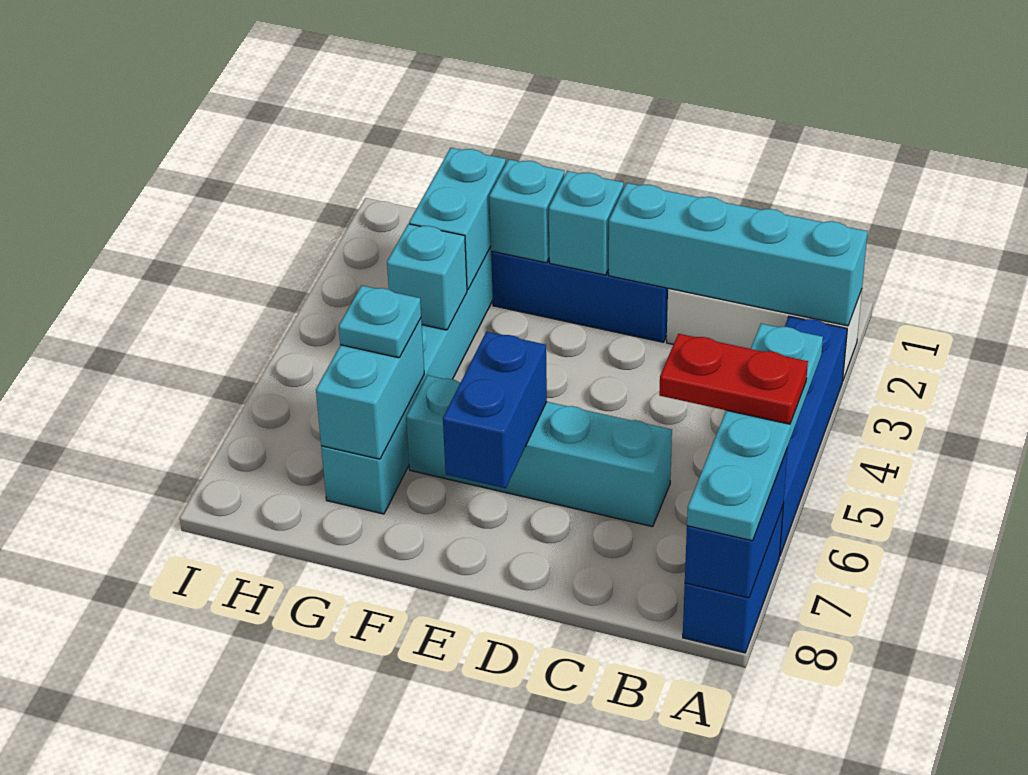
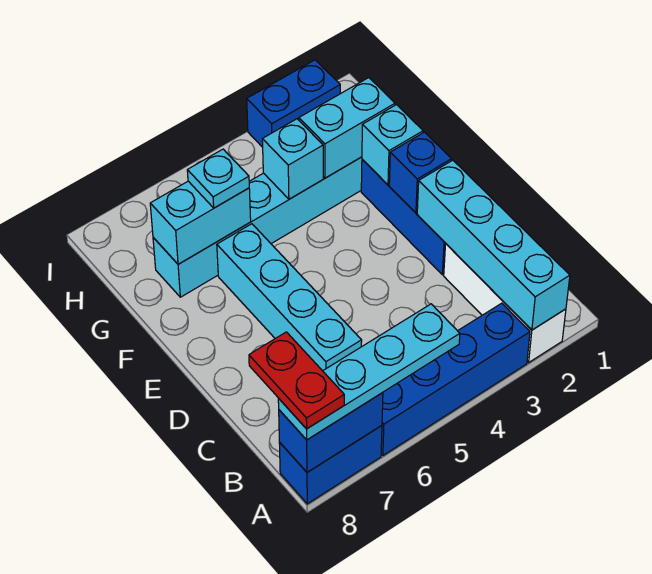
red plate A6:B6 level 4 -> red plate A8:B8 level 4
cyan brick E2 level 2 -> blue brick E2 level 2
blue brick E6:E7 level 2 -> blue brick I2:I3 level 1

